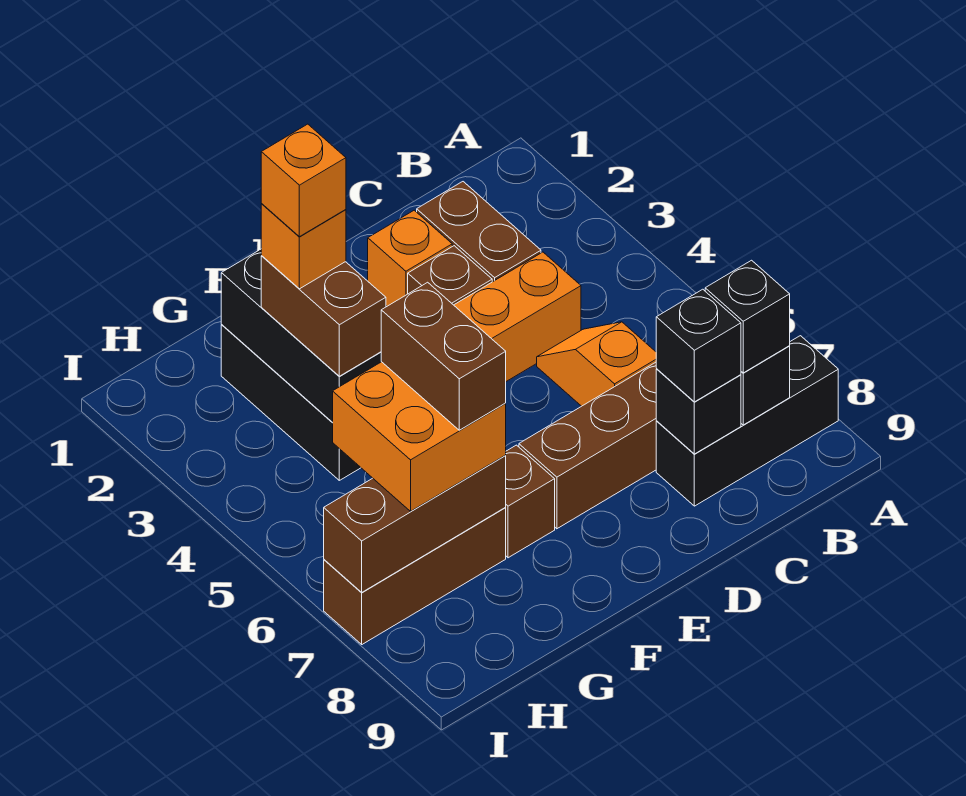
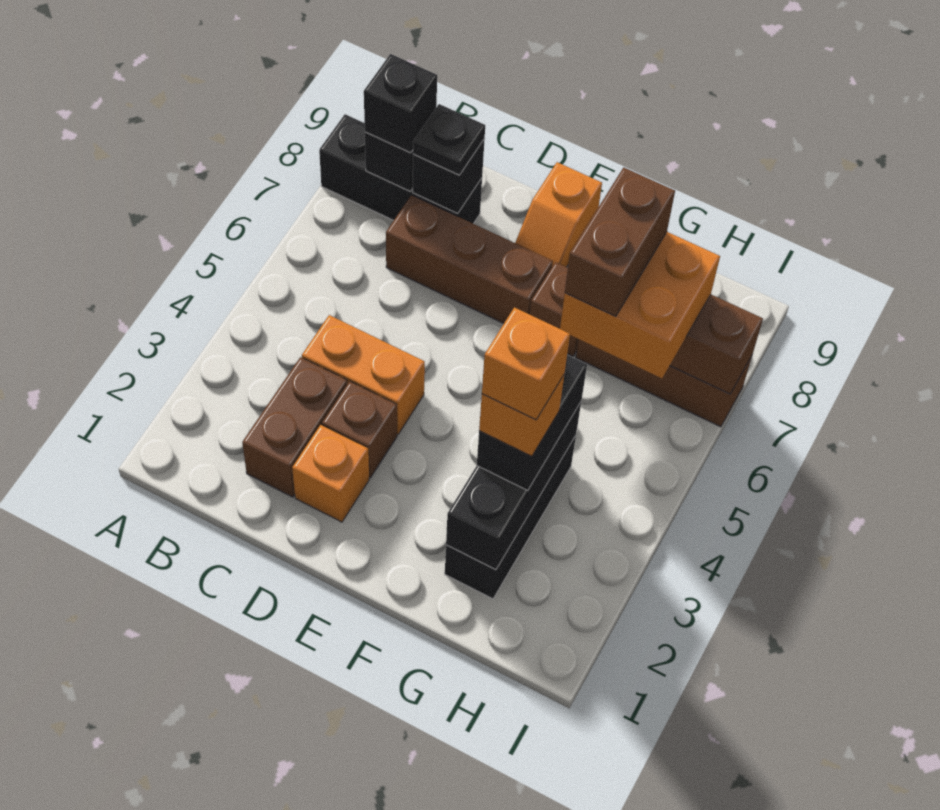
orange slope C5:C6 level 1 top 6 -> orange slope E8:E9 level 1 top 9
black brick C8 level 3 -> black plate C8 level 3
brown brick G3:G4 level 3 -> black brick G3:G4 level 3

